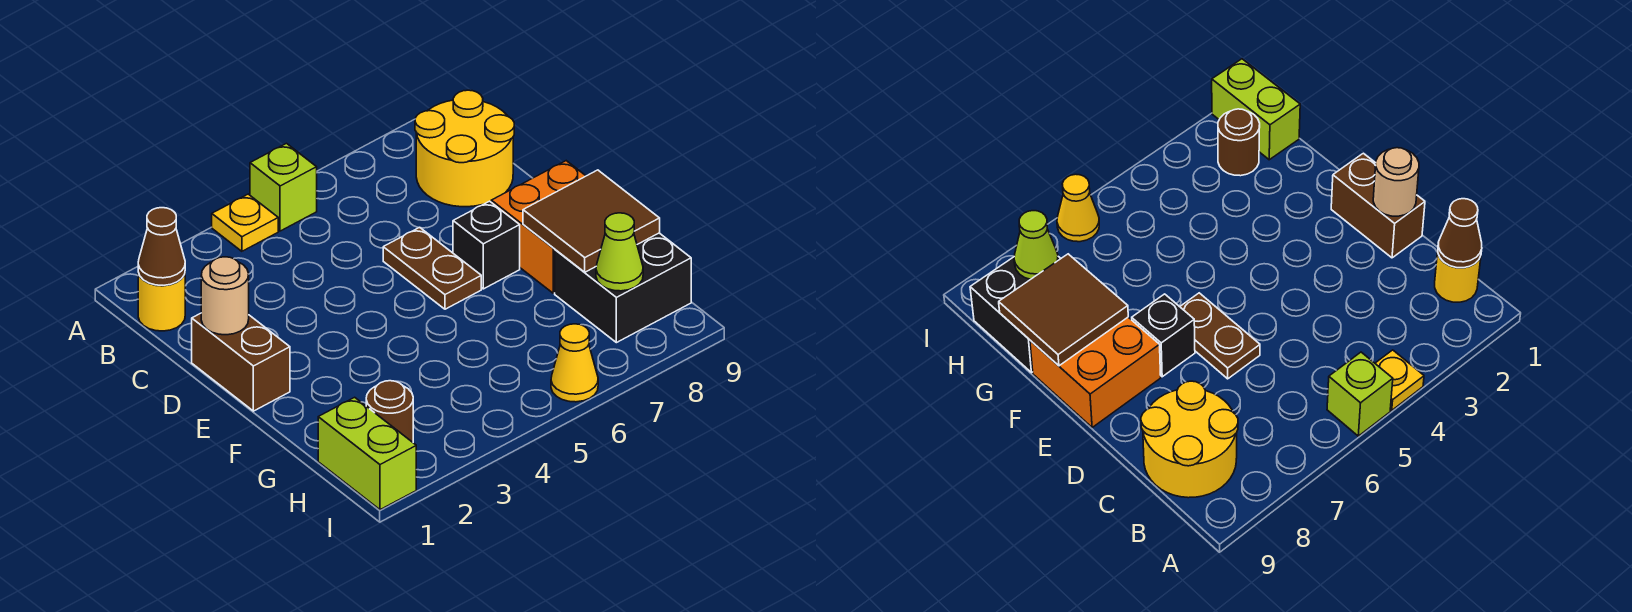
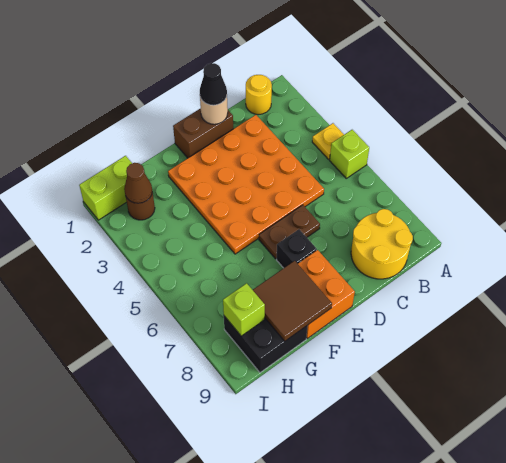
brown cone B1 level 2 -> brown cone H2 level 2
none -> orange plate C2:F5 level 1
none -> black cone D1 level 3
lime cone H8 level 2 -> lime brick H8 level 2
yellow cone I6 level 1 -> none

